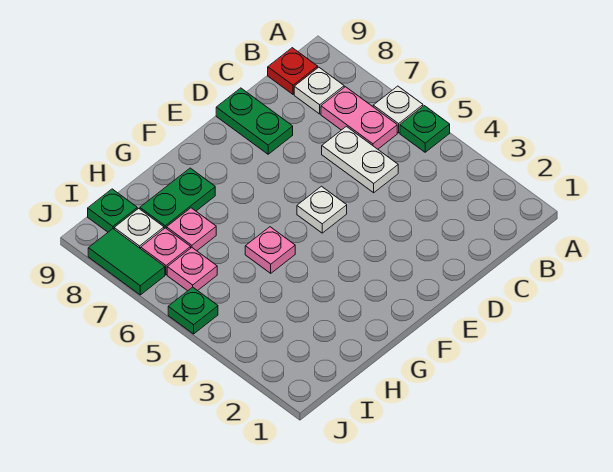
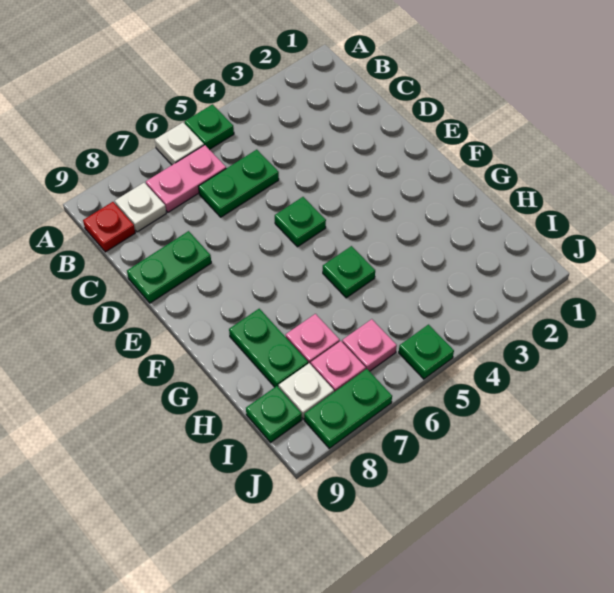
white plate C5:C6 level 1 -> green plate C5:C6 level 1
white plate E5 level 1 -> green plate E5 level 1
pink plate G5 level 1 -> green plate G5 level 1
green tile J7:J8 level 1 -> green plate J7:J8 level 1

